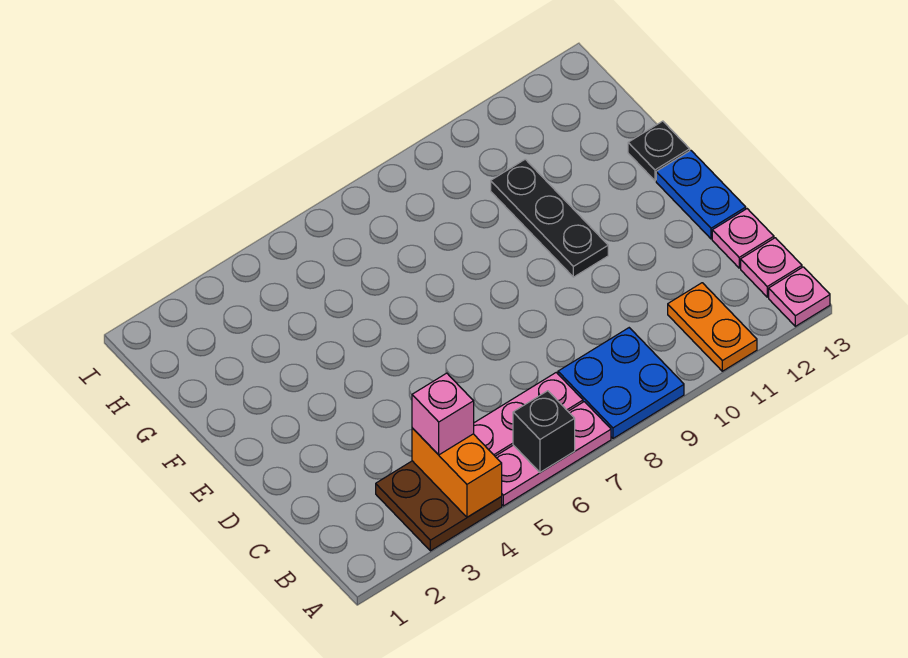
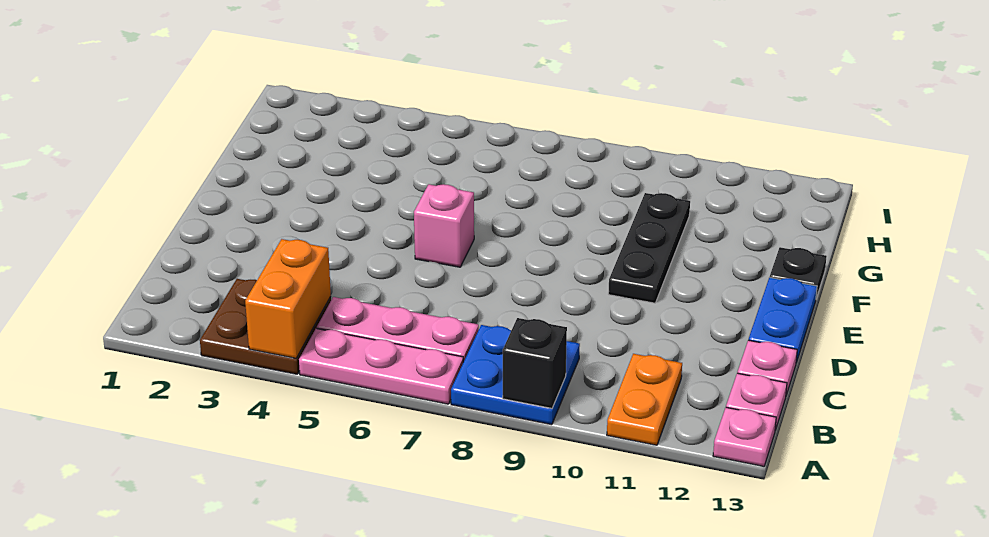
black brick A6 level 2 -> black brick A9 level 2
pink brick B4 level 3 -> pink brick E6 level 1

